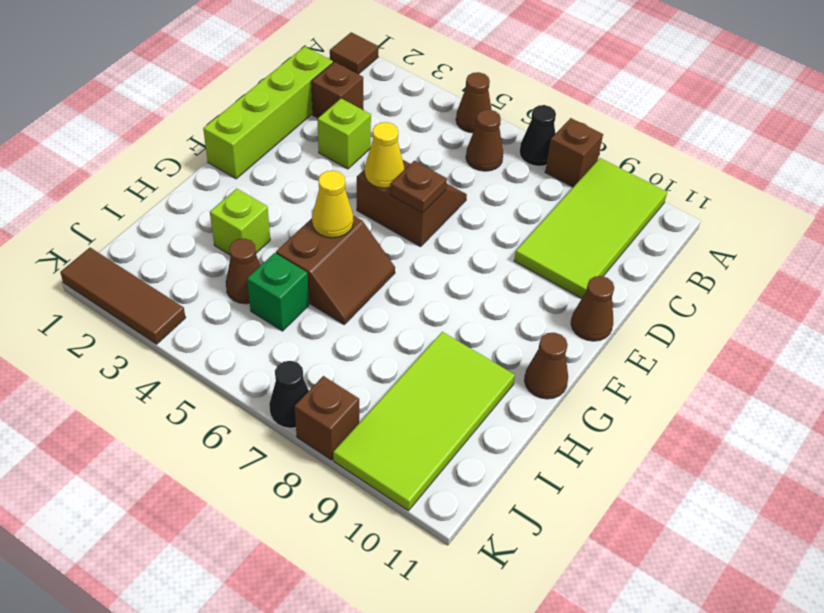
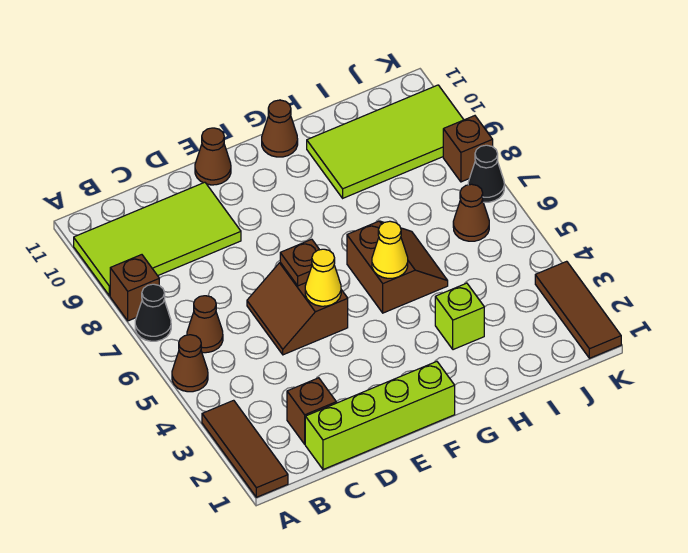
brown tile A1 level 1 -> brown tile A1:A3 level 1
lime brick D3 level 1 -> none
brown slope G5:H6 level 1 top 5 -> brown slope G5:H6 level 1 top G
brown cone I4 level 1 -> brown cone J6 level 1
green brick I5 level 1 -> none

